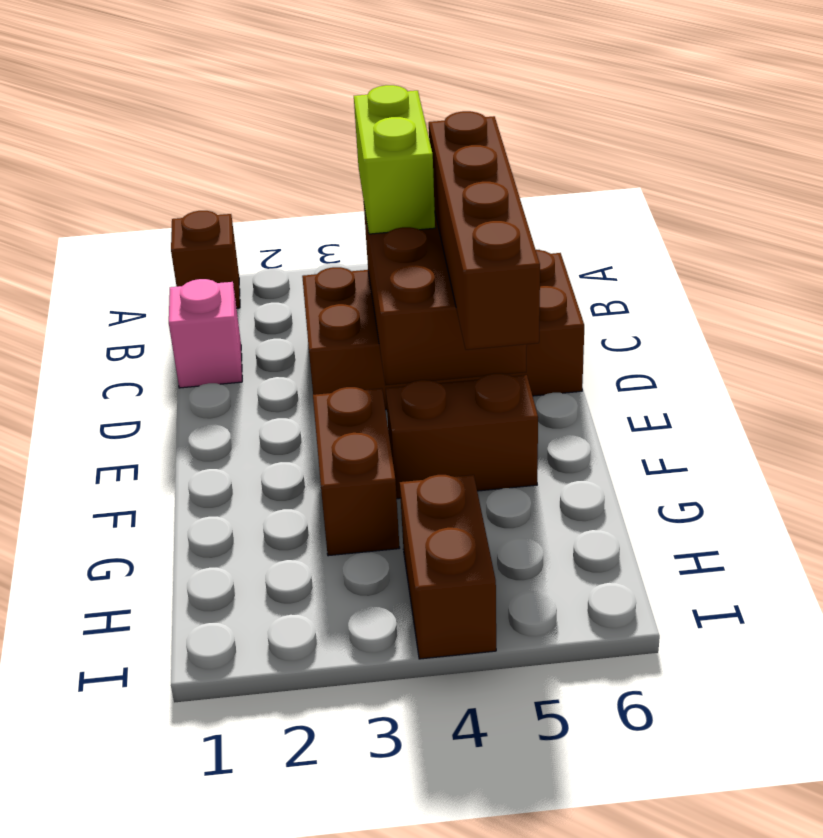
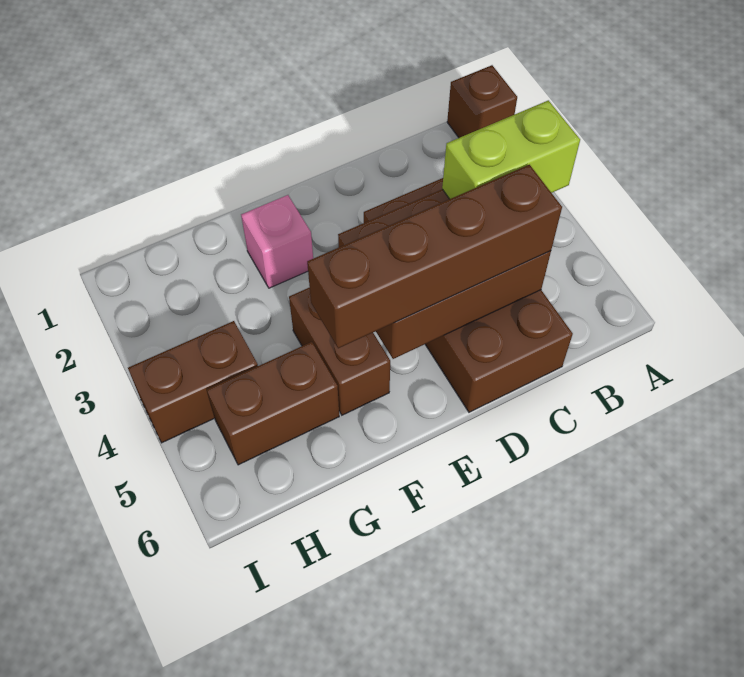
pink brick C1 level 1 -> pink brick F2 level 1
brown brick F3:G3 level 1 -> brown brick G5:H5 level 1

